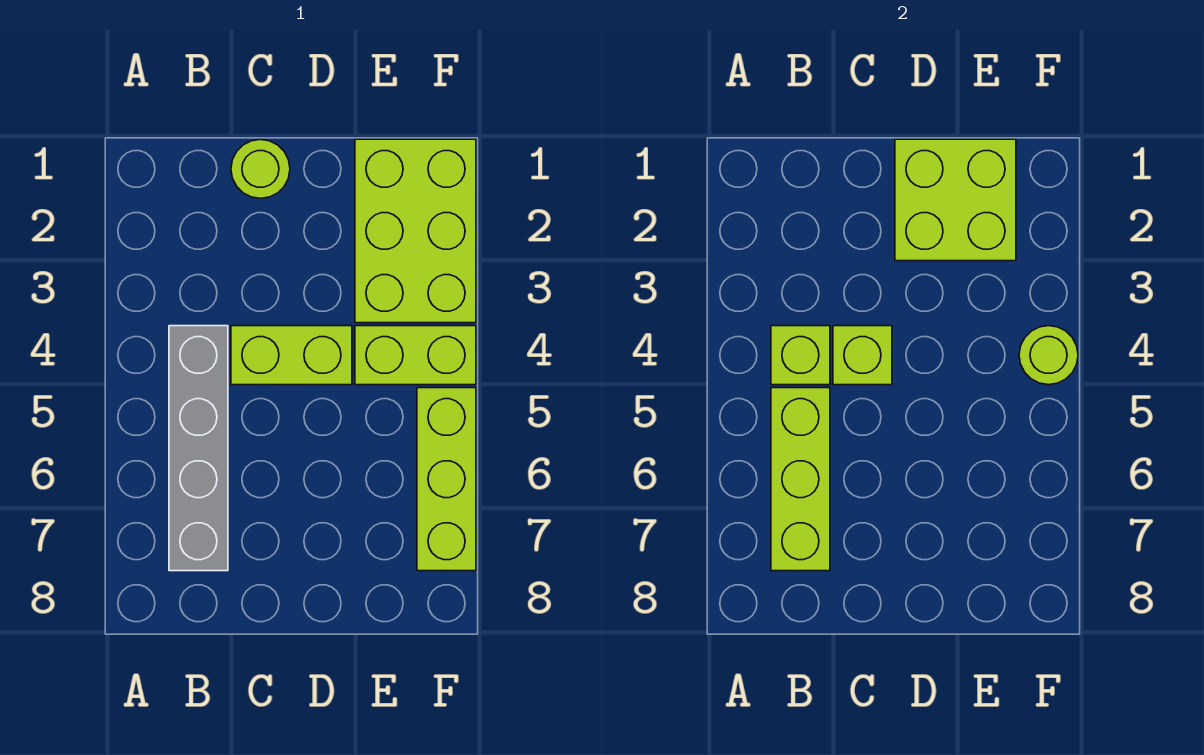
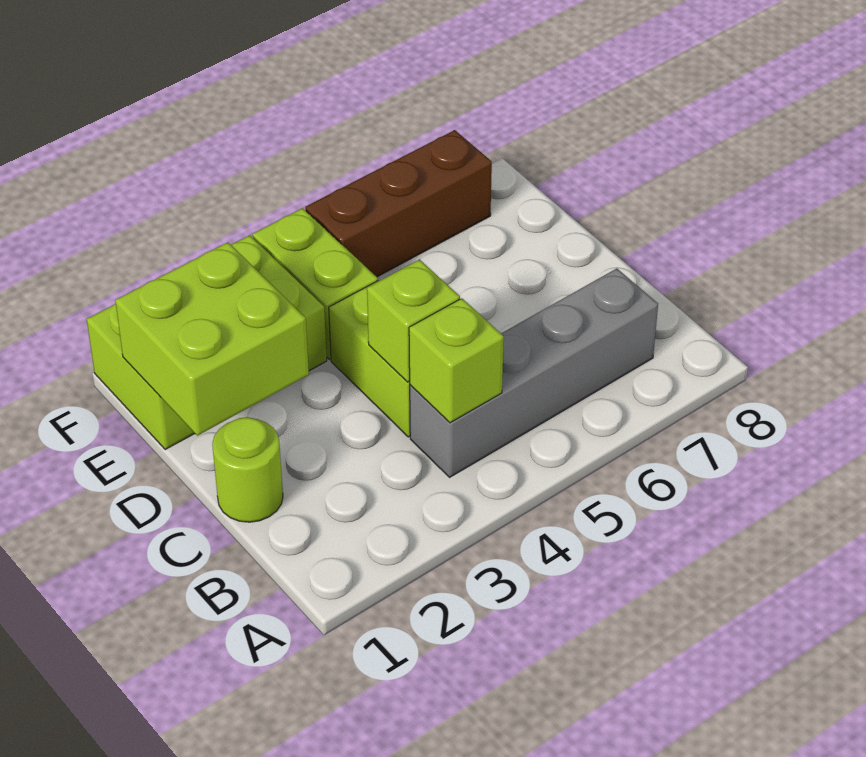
lime brick B5:B7 level 2 -> none
lime round brick F4 level 2 -> none
lime brick F5:F7 level 1 -> brown brick F5:F7 level 1

